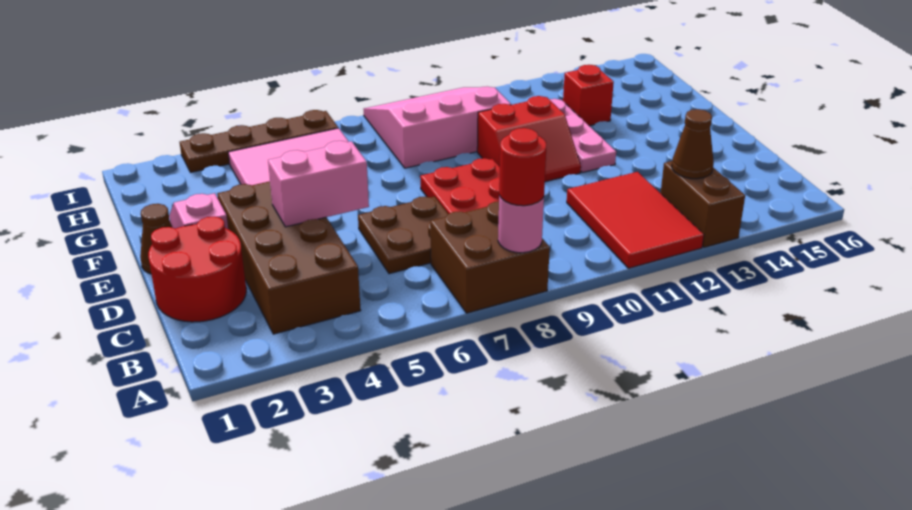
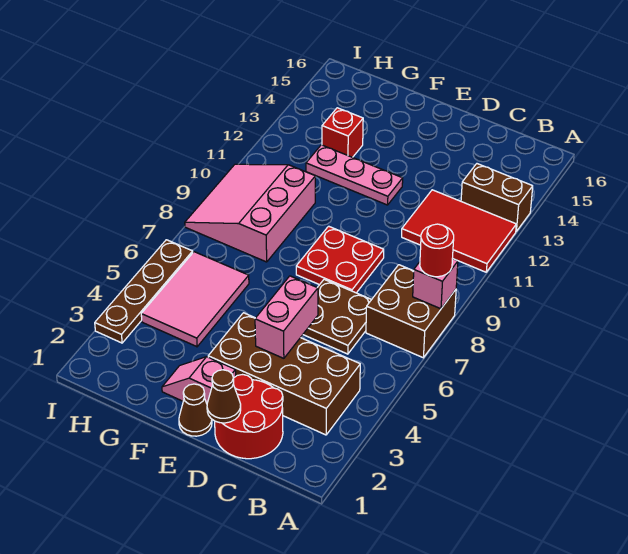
pink round brick A8 level 2 -> pink brick A8 level 2
brown cone B13 level 2 -> brown cone D1 level 2
red slope E10:F11 level 1 top F -> none

